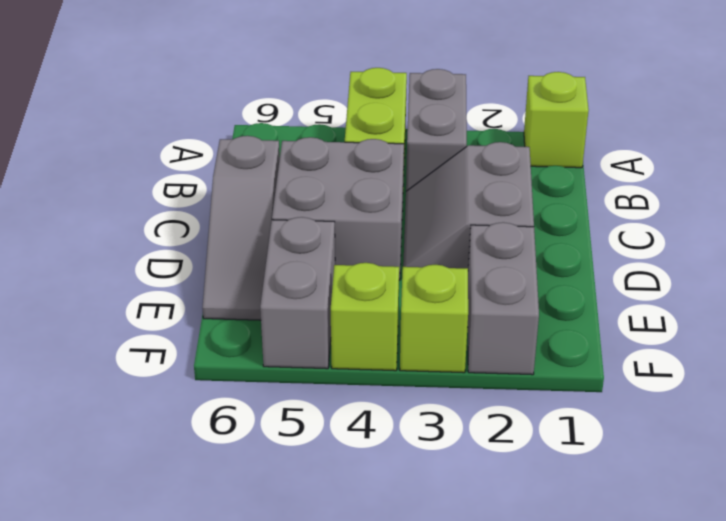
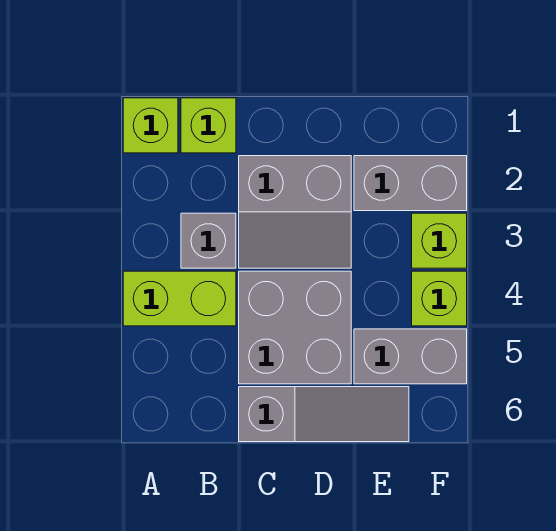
grey brick A3:B3 level 1 -> grey brick B3 level 1
none -> lime brick B1 level 1

